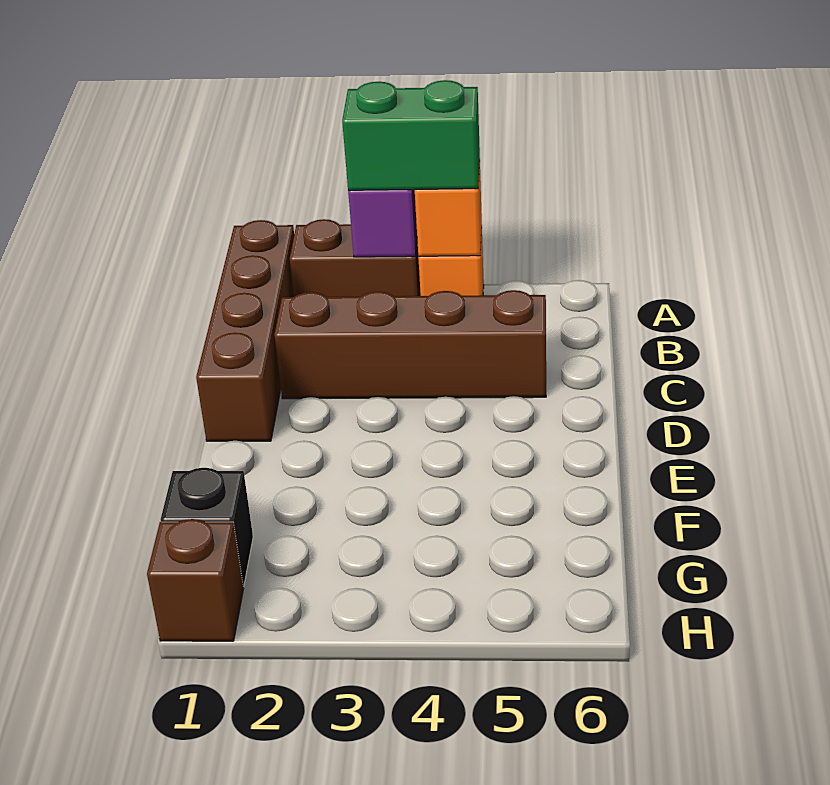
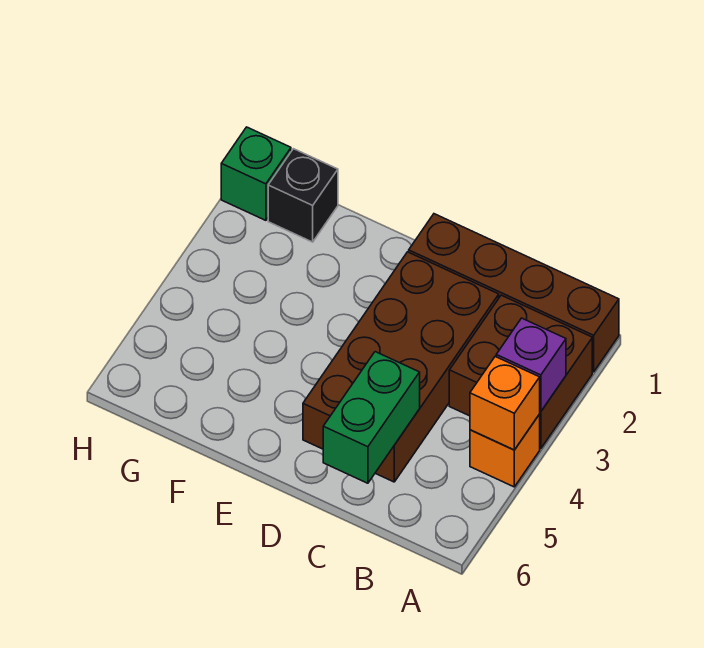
brown brick A2:A3 level 1 -> brown brick A2:B3 level 1
green brick A3:A4 level 3 -> green brick C5:C6 level 2
brown brick C2:C5 level 1 -> brown brick C2:D5 level 1
brown brick H1 level 1 -> green brick H1 level 1

